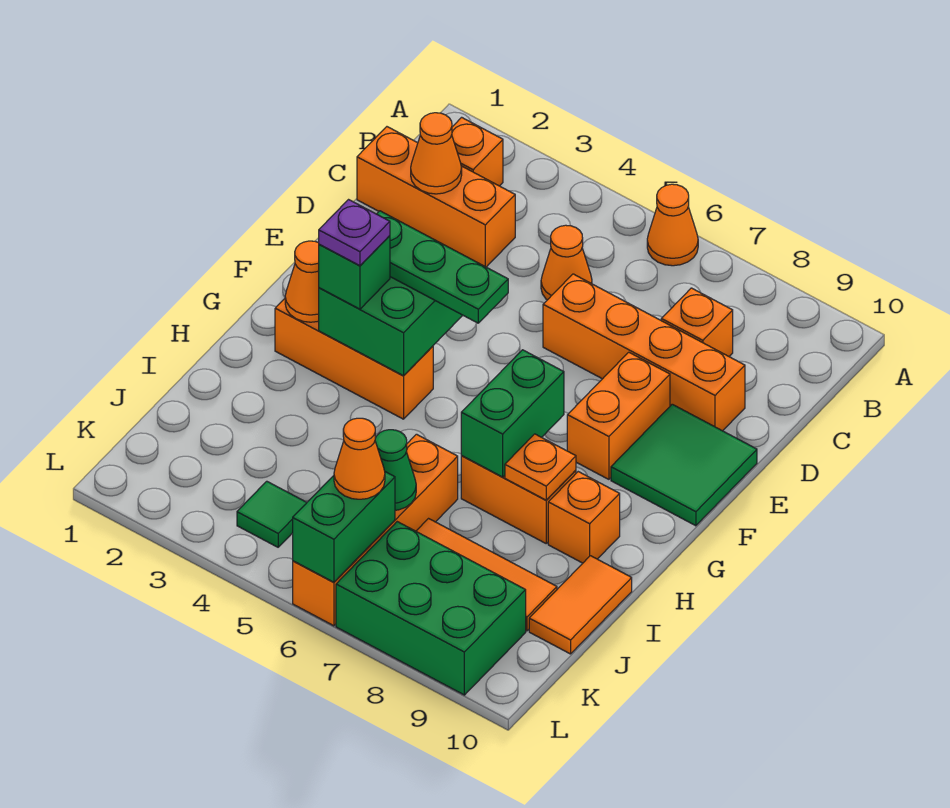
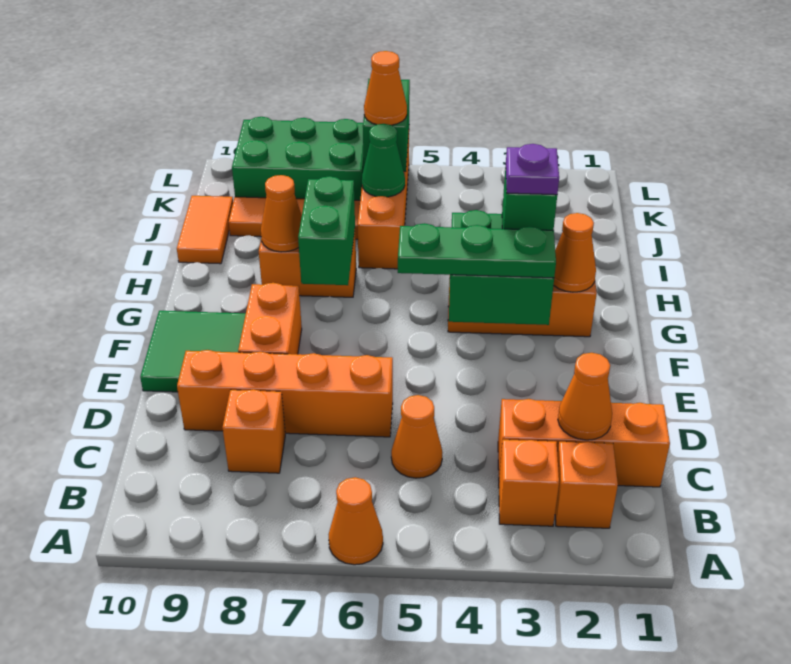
orange plate H8 level 2 -> orange cone H8 level 2
orange brick H9 level 1 -> orange brick B3 level 1
green tile K4 level 1 -> none

